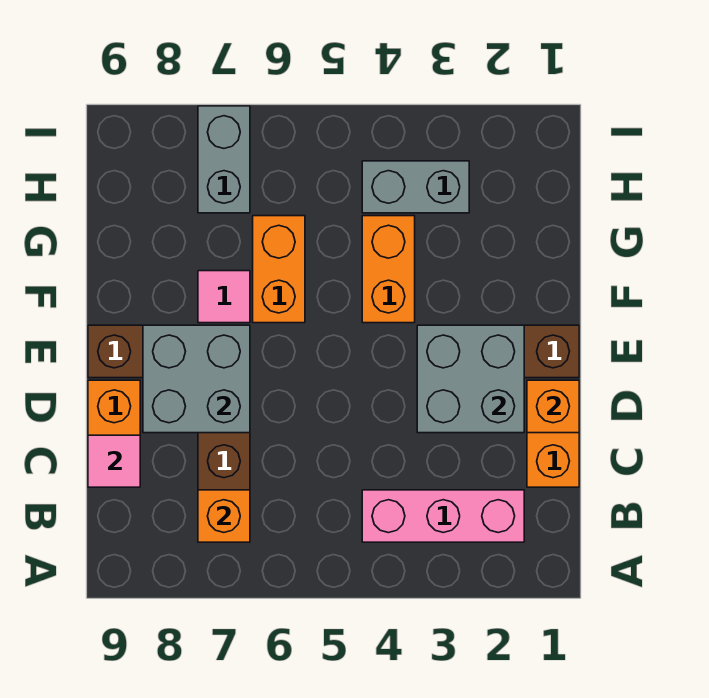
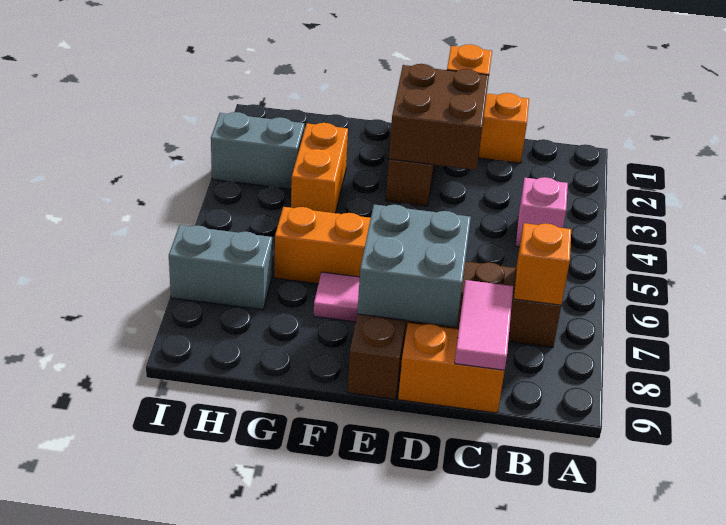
pink brick B2:B4 level 1 -> pink brick B4 level 1
pink tile C9 level 2 -> pink tile C8:C9 level 2
grey brick D2:E3 level 2 -> brown brick D2:E3 level 2
orange brick F4:G4 level 1 -> orange brick G3:G4 level 1
grey brick H3:H4 level 1 -> grey brick H3:I3 level 1

